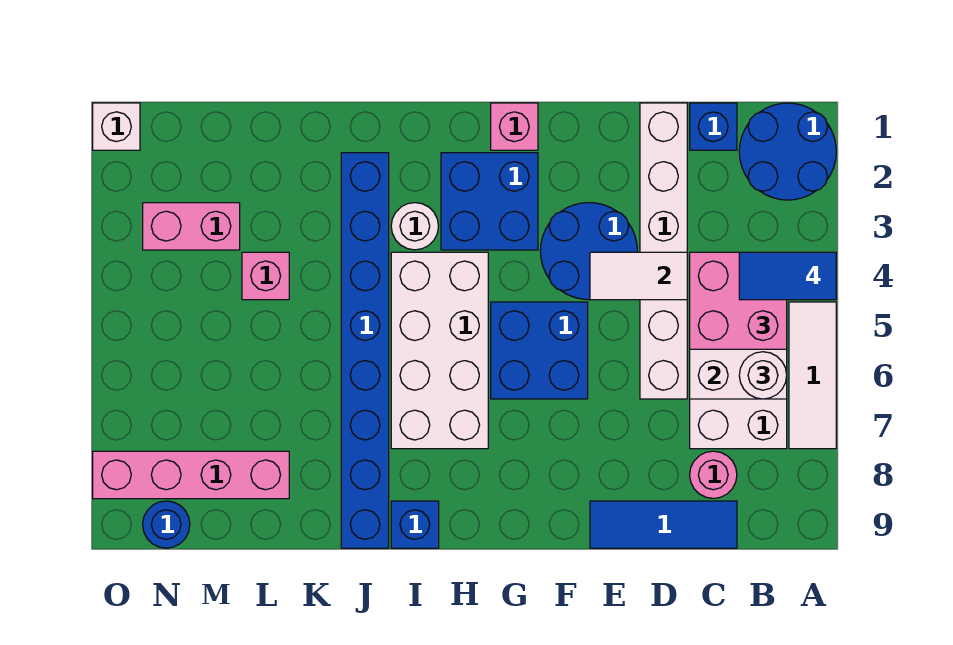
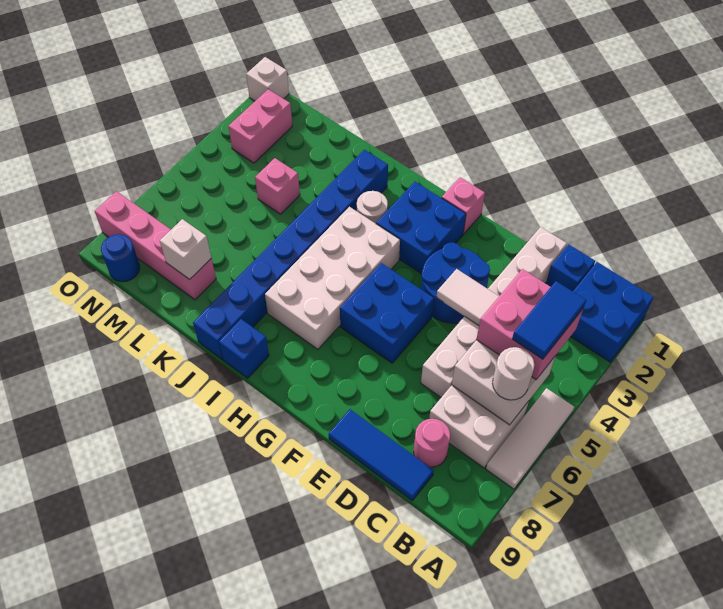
blue round brick A1:B2 level 1 -> blue brick A1:B2 level 1
blue tile A4:B4 level 4 -> blue tile B4:B5 level 4
none -> white brick L8 level 2
pink brick M3:N3 level 1 -> pink brick N2:N3 level 1

